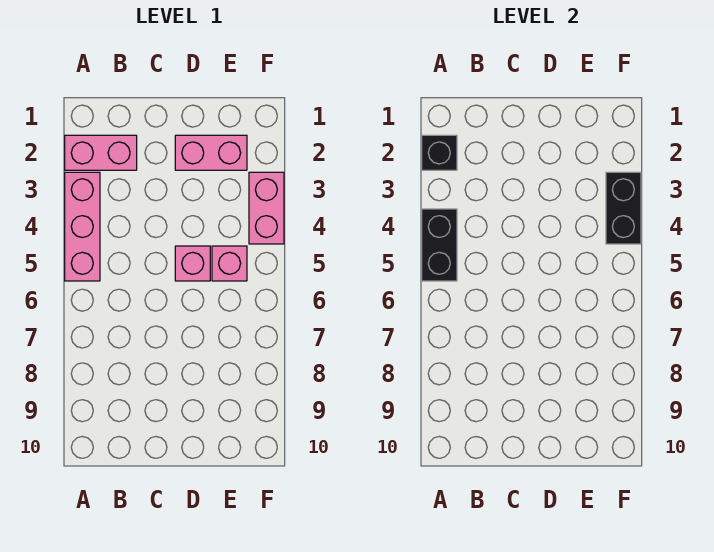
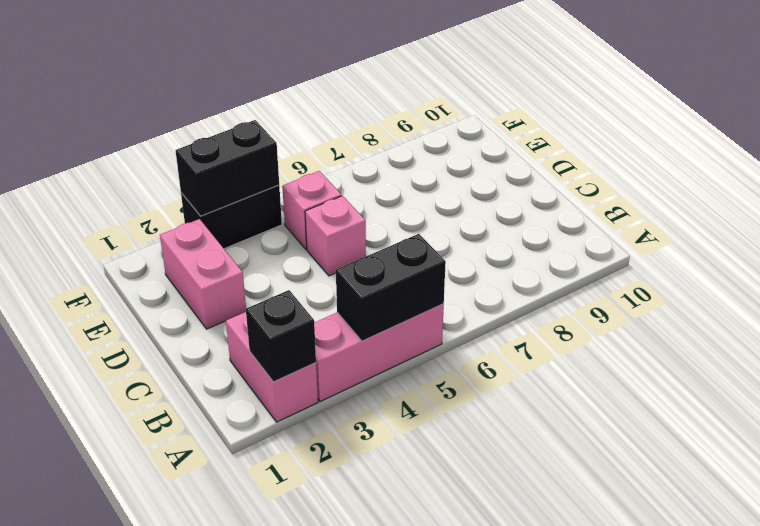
pink brick F3:F4 level 1 -> black brick F3:F4 level 1

